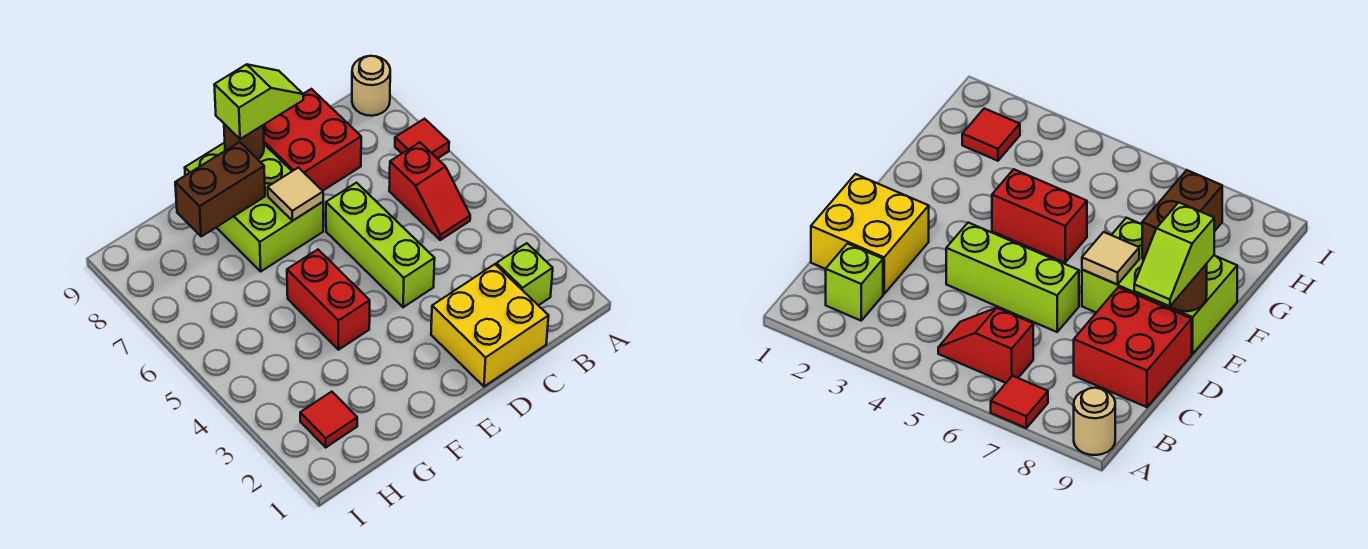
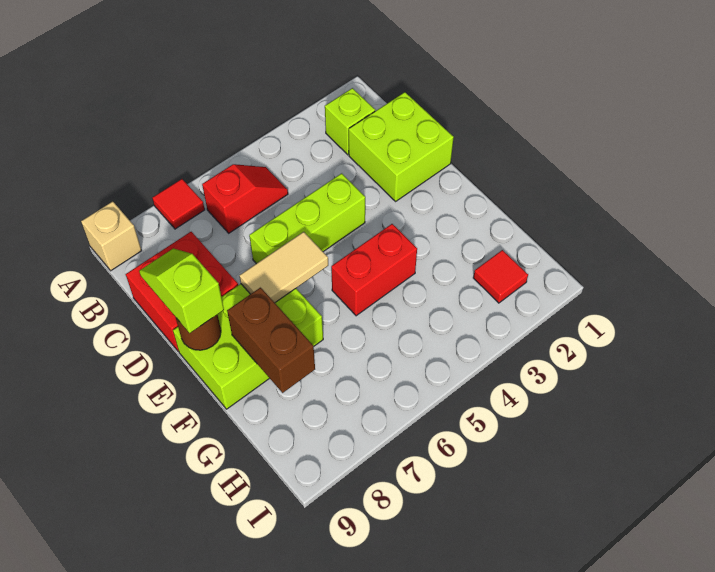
tan round brick A9 level 1 -> tan brick A9 level 1
yellow brick C1:D2 level 1 -> lime brick C1:D2 level 1
tan tile E7 level 2 -> tan tile E6:E7 level 2

